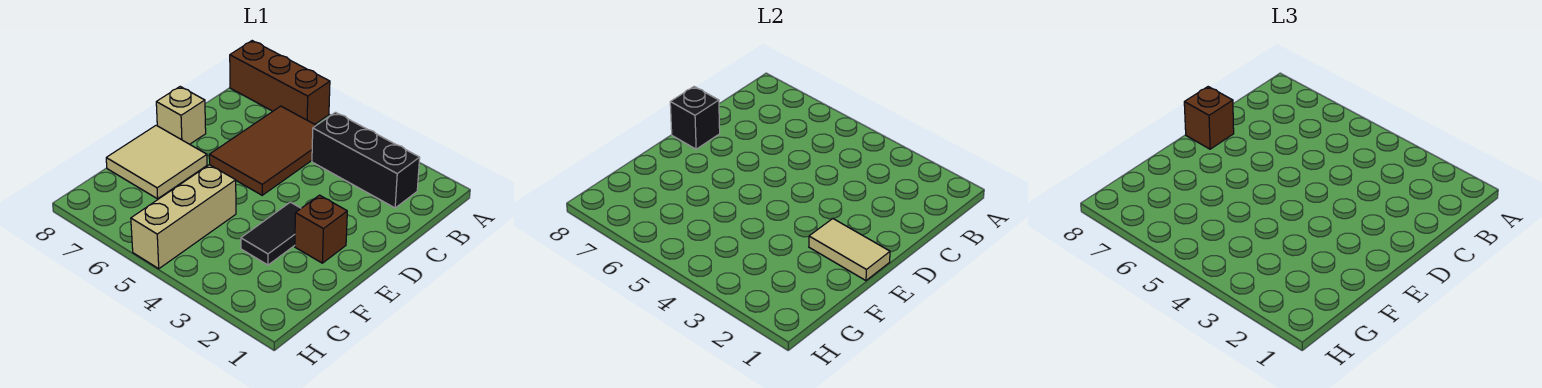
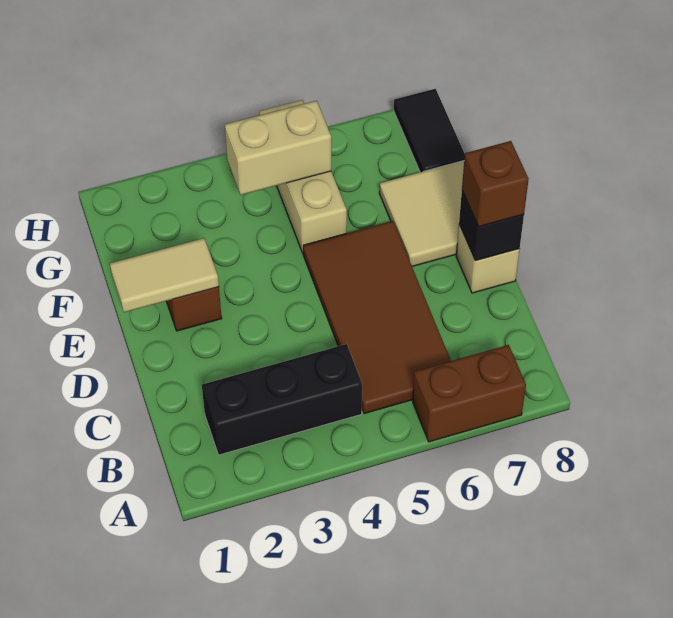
brown brick A6:A8 level 1 -> brown brick A6:A7 level 1
brown tile B5:D6 level 1 -> brown tile B5:E6 level 1
black tile E3:F3 level 1 -> black tile G8:H8 level 1
none -> tan brick G4:G5 level 2

